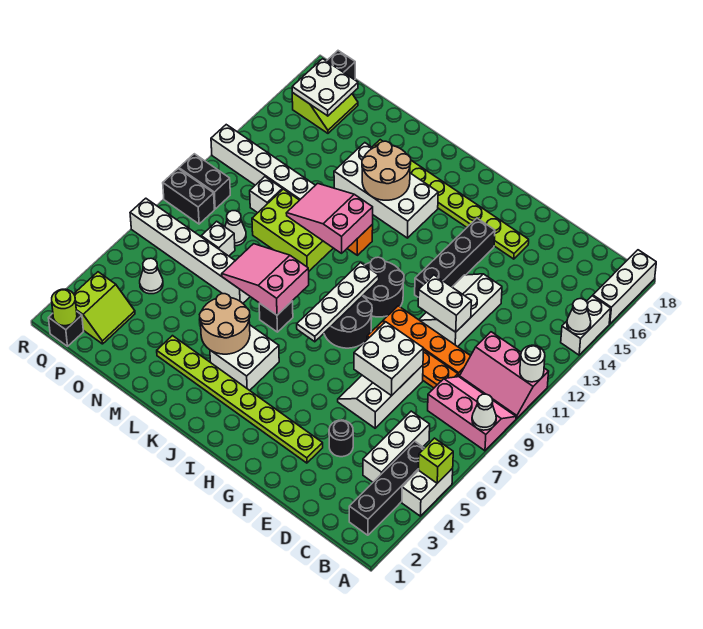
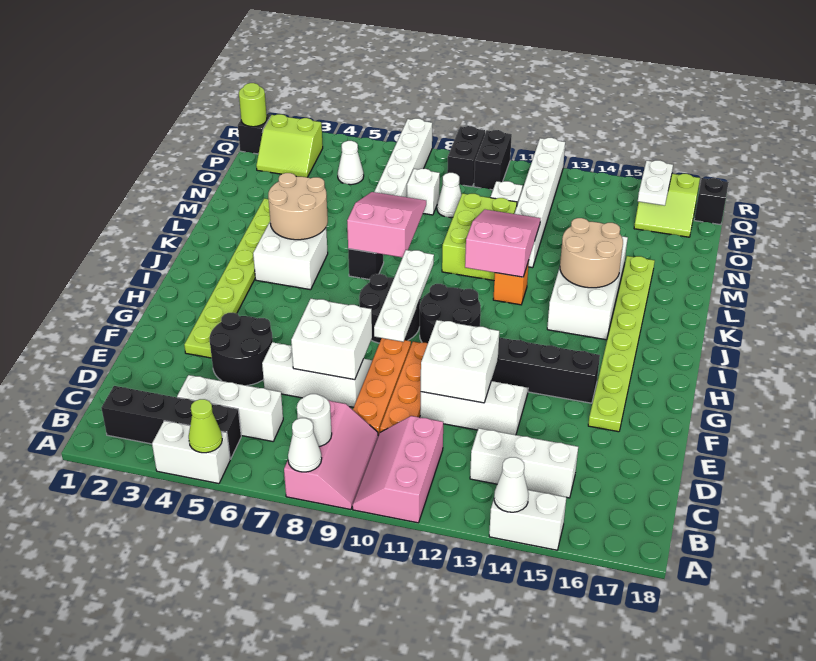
lime brick A5 level 2 -> lime cone A5 level 2
white round brick A11 level 2 -> white round brick B8 level 2
white brick A16:A18 level 1 -> white brick C13:C15 level 1
black round brick E4 level 1 -> black round brick E4:F5 level 1
white brick E11:F11 level 2 -> white brick E11:F12 level 2
white plate I7:I10 level 2 -> white plate G9:J9 level 2
white plate P16:Q17 level 2 -> white plate P16:Q16 level 2

